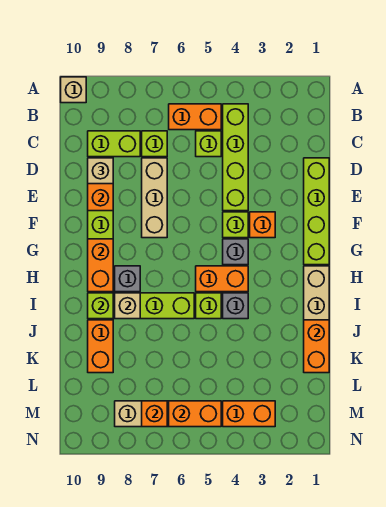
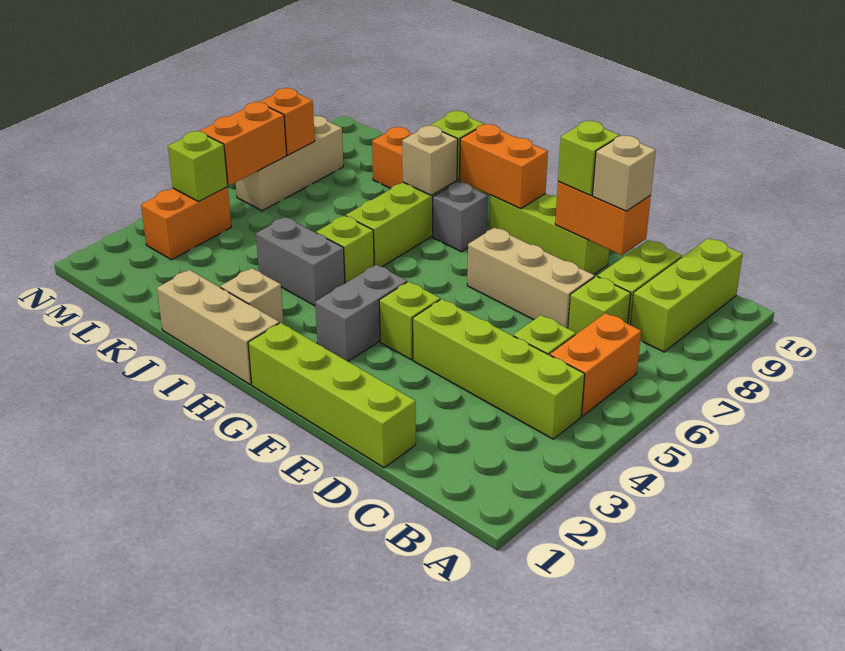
tan brick A10 level 1 -> tan brick I2 level 1
none -> lime brick B8:B10 level 1
none -> lime brick E9 level 3
orange brick F3 level 1 -> none
grey brick G4 level 1 -> grey brick G3:G4 level 1
orange brick H4:H5 level 1 -> none
grey brick I4 level 1 -> grey brick I4:J4 level 1
orange brick J1:K1 level 2 -> none
none -> lime brick M4 level 2

